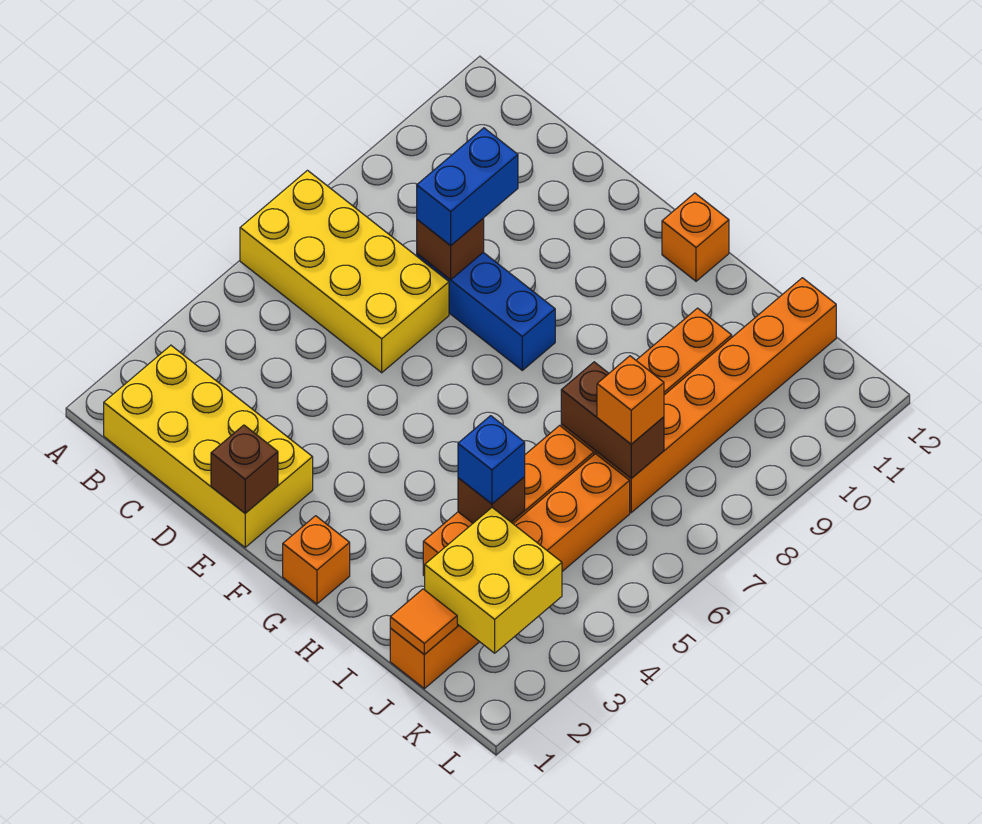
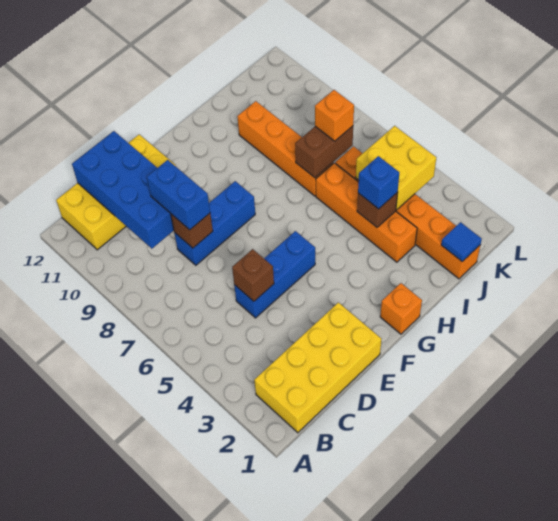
yellow brick A6:D7 level 1 -> yellow brick B11:E12 level 1
none -> blue brick C9:D12 level 2
none -> blue brick D5:F5 level 1
brown brick E1 level 2 -> brown brick D5 level 2
orange brick G12 level 1 -> none
orange tile J1 level 2 -> blue tile J1 level 2
yellow brick J2:K3 level 2 -> yellow brick J4:K5 level 2
orange brick J7:J12 level 1 -> none

